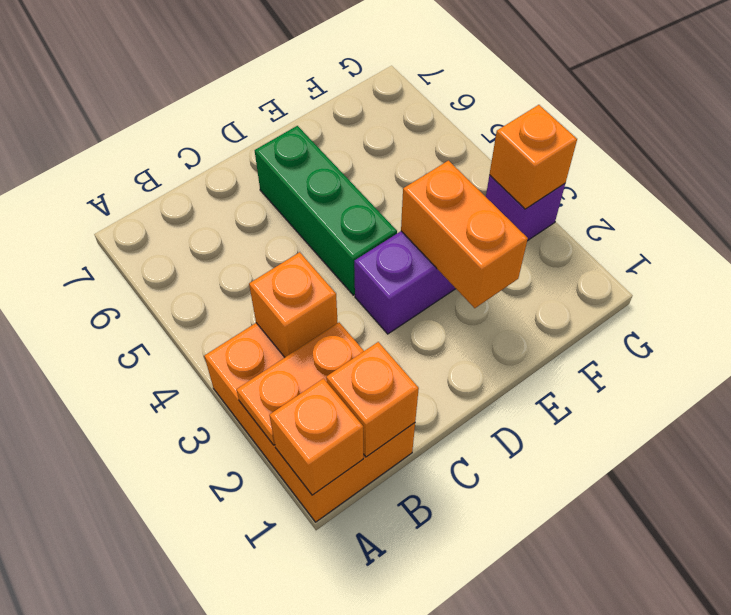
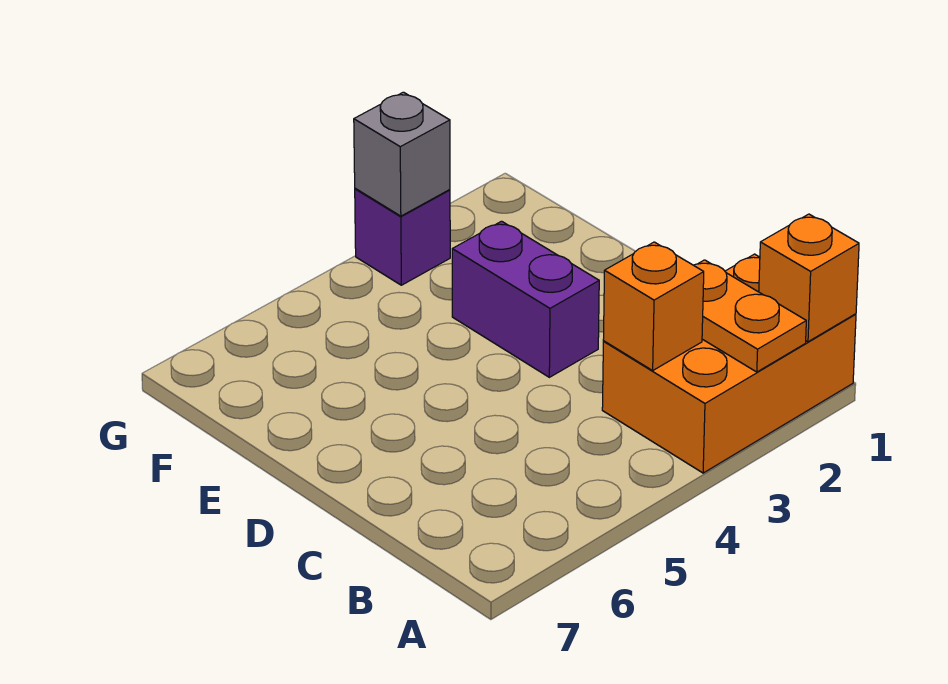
orange brick B1 level 2 -> none
green brick D4:D6 level 1 -> none
orange brick E2:E3 level 2 -> none
orange brick G3 level 2 -> grey brick G3 level 2

